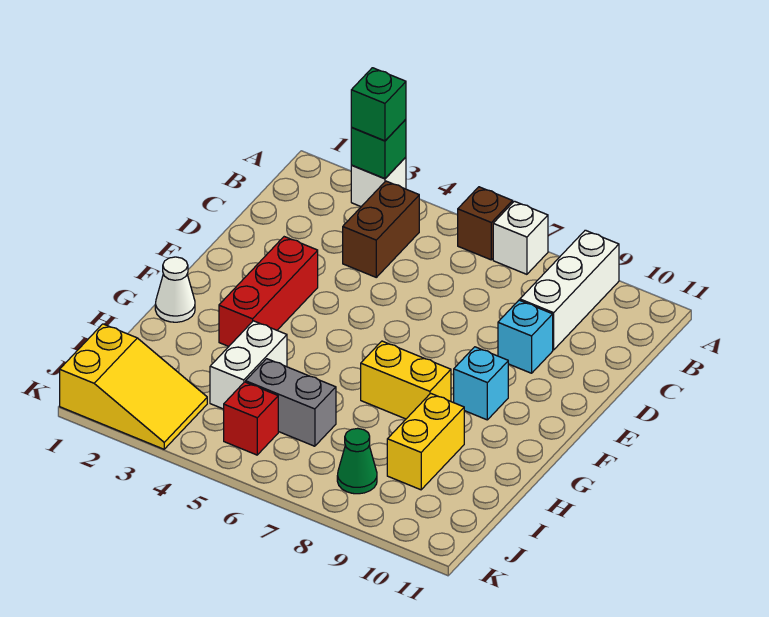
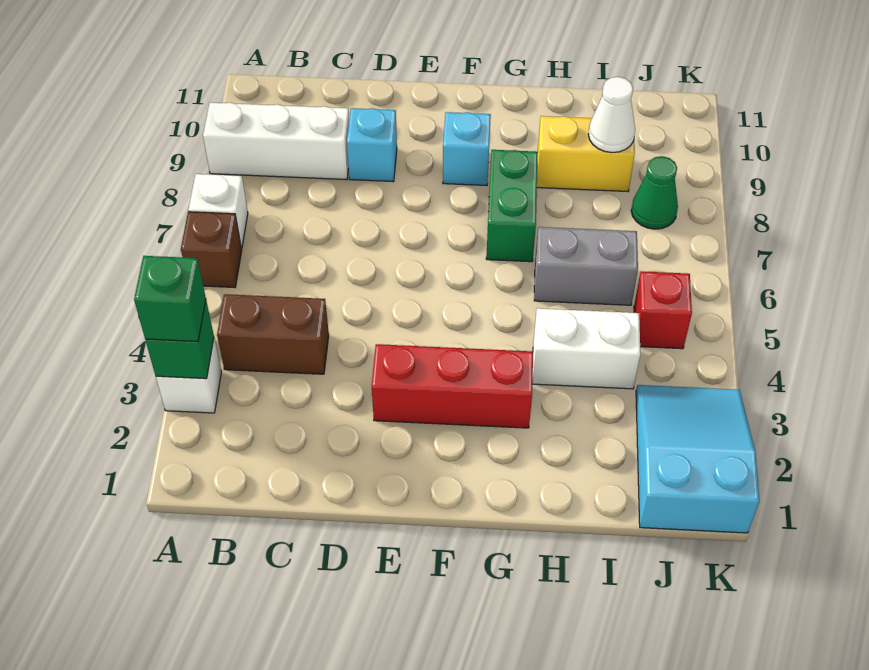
white cone G1 level 1 -> white cone I9 level 2
yellow brick G7:G8 level 1 -> green brick G7:G8 level 1
grey brick I5:I6 level 1 -> grey brick H6:I6 level 1
yellow slope J1:K3 level 1 top 1 -> cyan slope J1:K3 level 1 top 1

